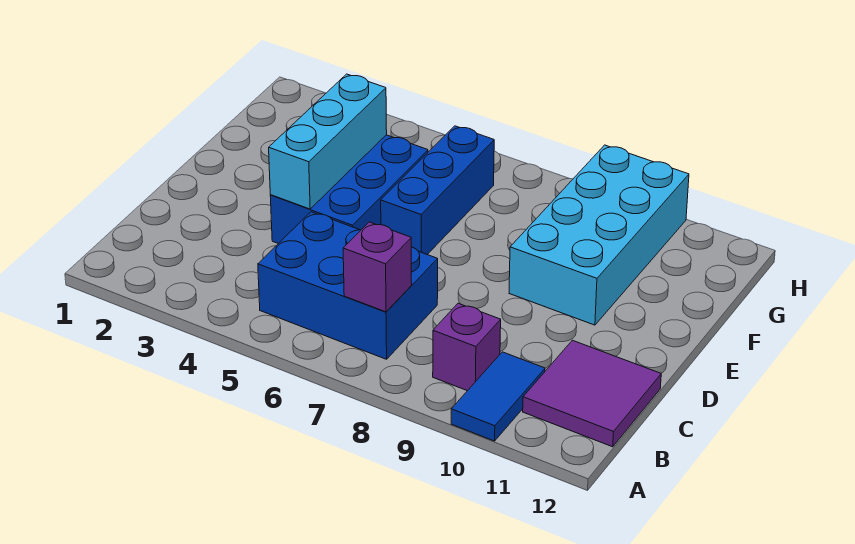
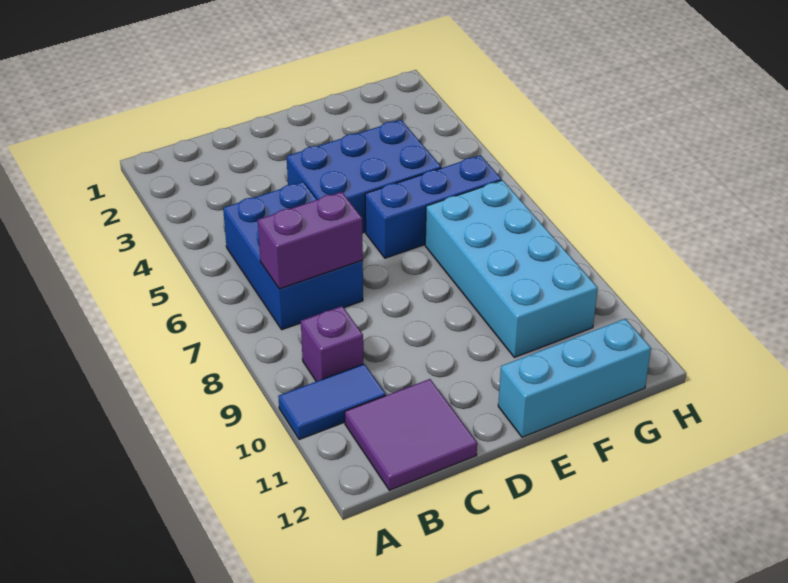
purple brick B7 level 2 -> purple brick B7:C7 level 2
cyan brick D4:F4 level 2 -> cyan brick E12:G12 level 1
cyan brick E9:H10 level 1 -> cyan brick F7:G10 level 1

